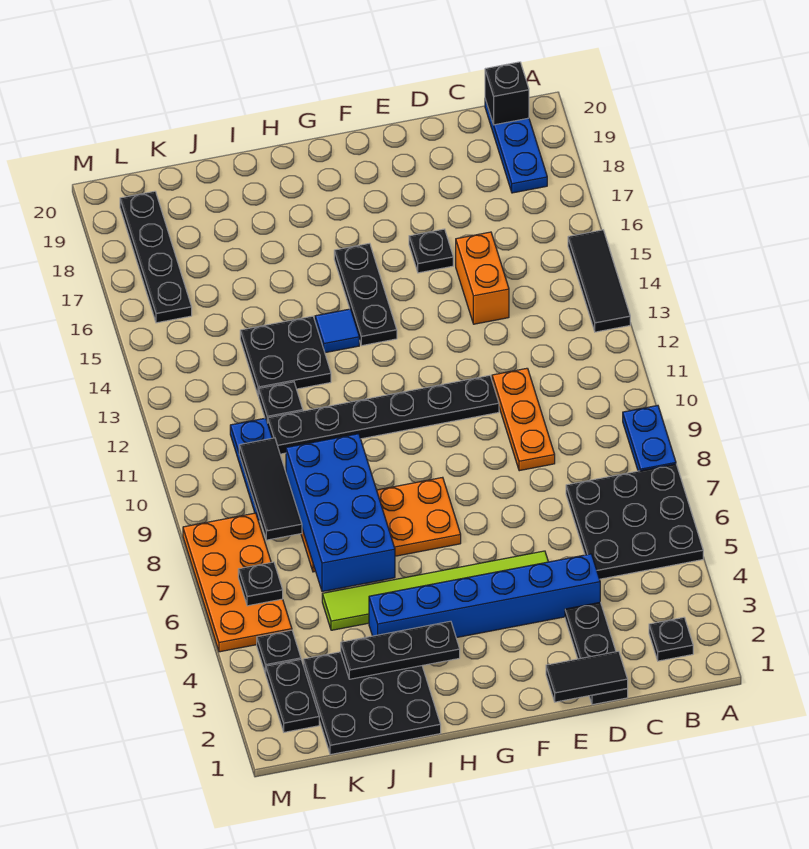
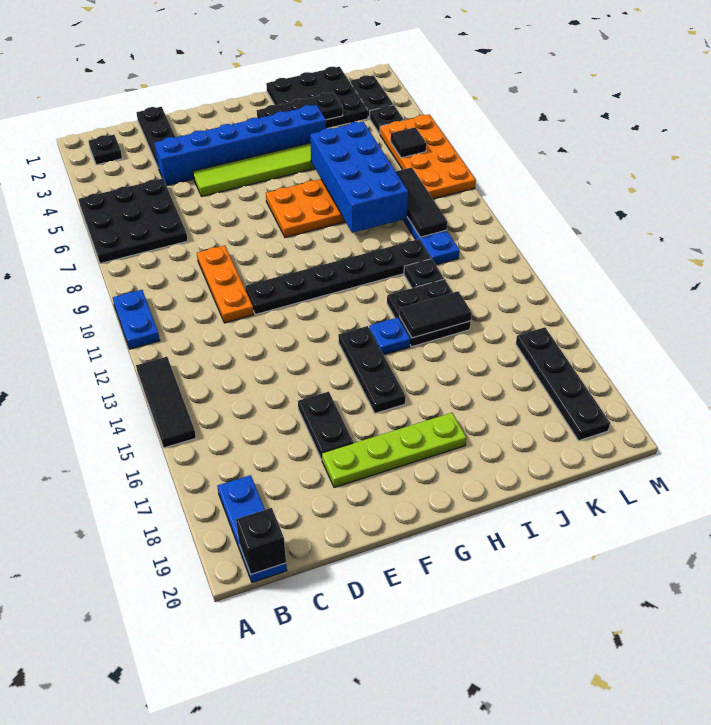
blue plate A8:A9 level 1 -> blue plate A10:A11 level 1
black tile D1:E1 level 2 -> black tile I14:J14 level 2
orange brick D14:D15 level 1 -> none
black plate E16 level 1 -> black plate E16:E17 level 1
none -> lime plate E18:H18 level 1
blue tile H14 level 1 -> blue plate H14 level 1
black plate L6 level 2 -> black tile L6 level 2

